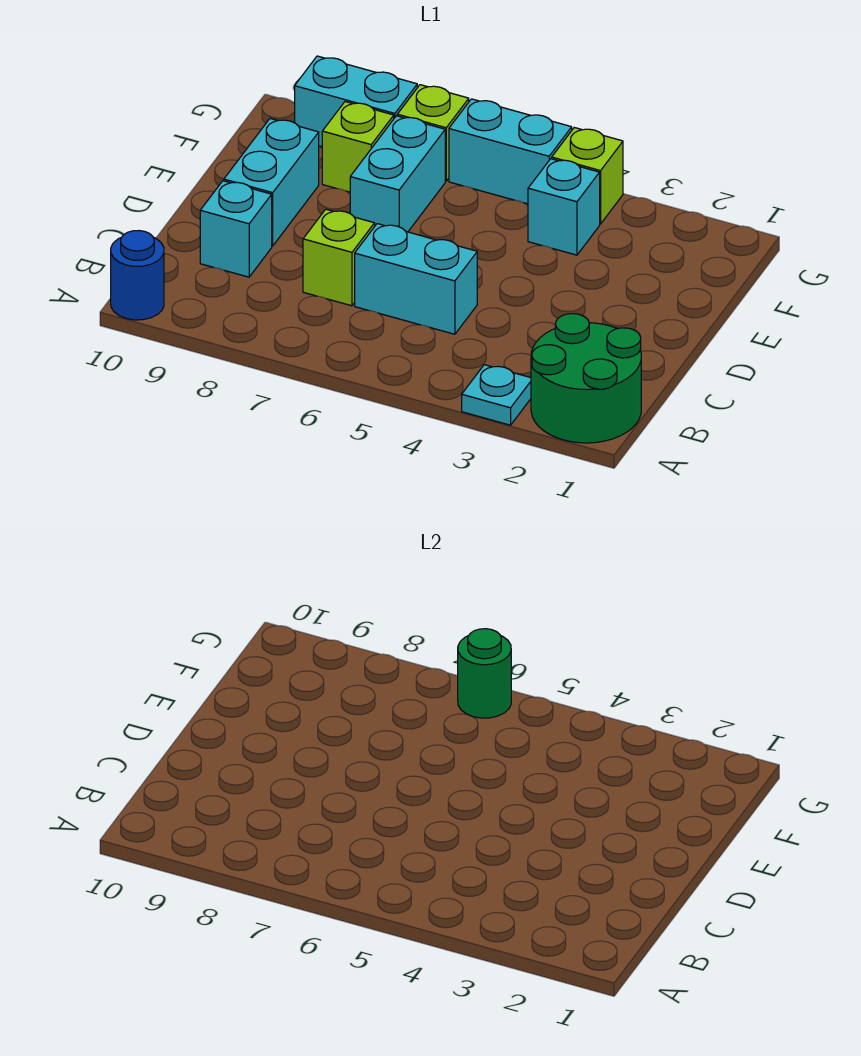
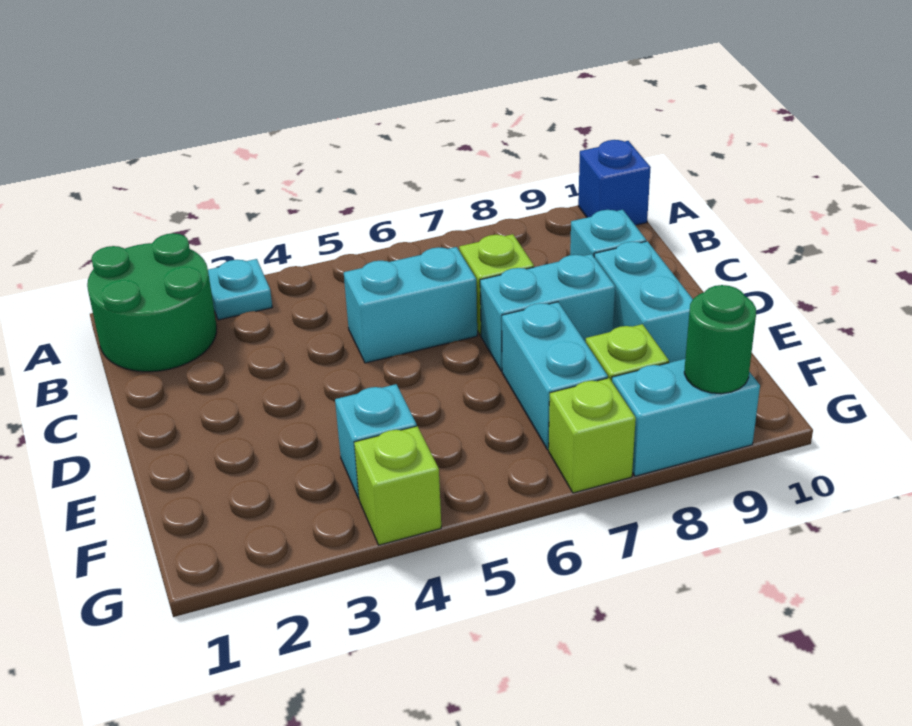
blue round brick A10 level 1 -> blue brick A10 level 1
cyan brick G5:G6 level 1 -> cyan brick D7:D8 level 1
green round brick G6 level 2 -> green round brick G9 level 2

